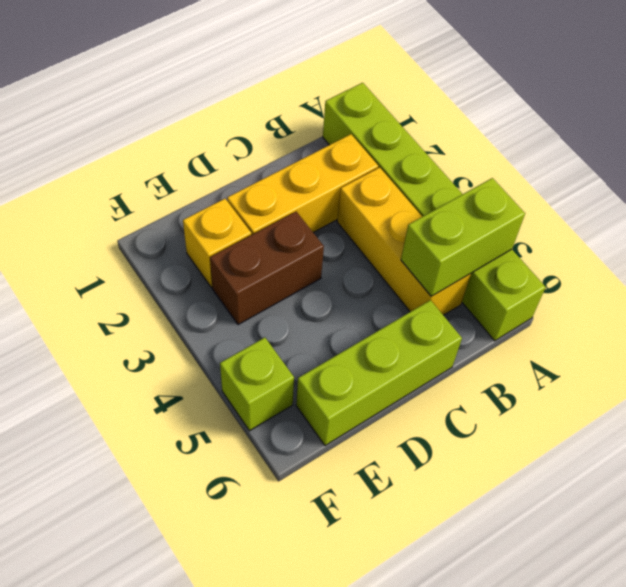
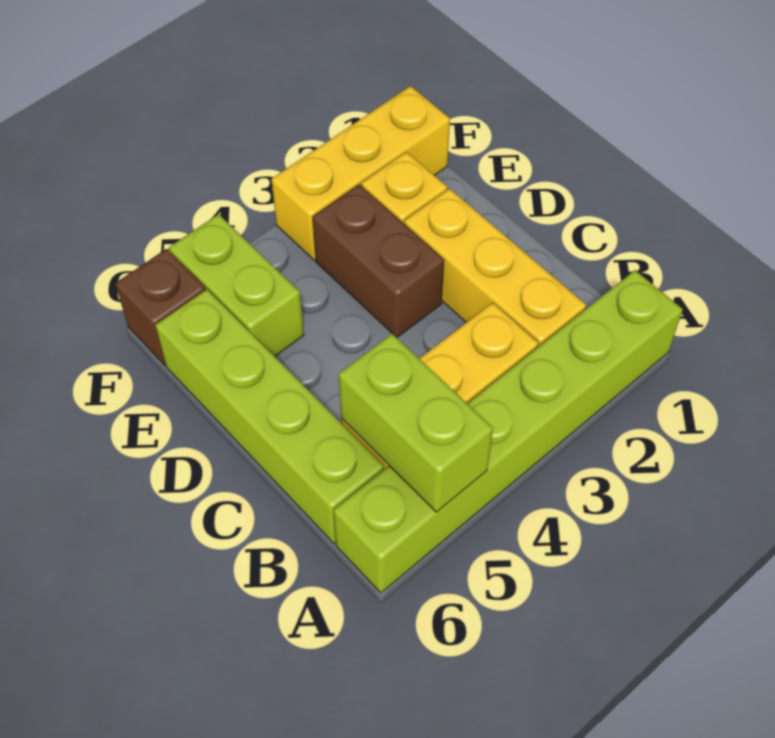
lime brick C6:E6 level 1 -> lime brick B6:E6 level 1
none -> yellow brick F1:F3 level 1
lime brick F5 level 1 -> lime brick E5:F5 level 1
none -> brown brick F6 level 1

